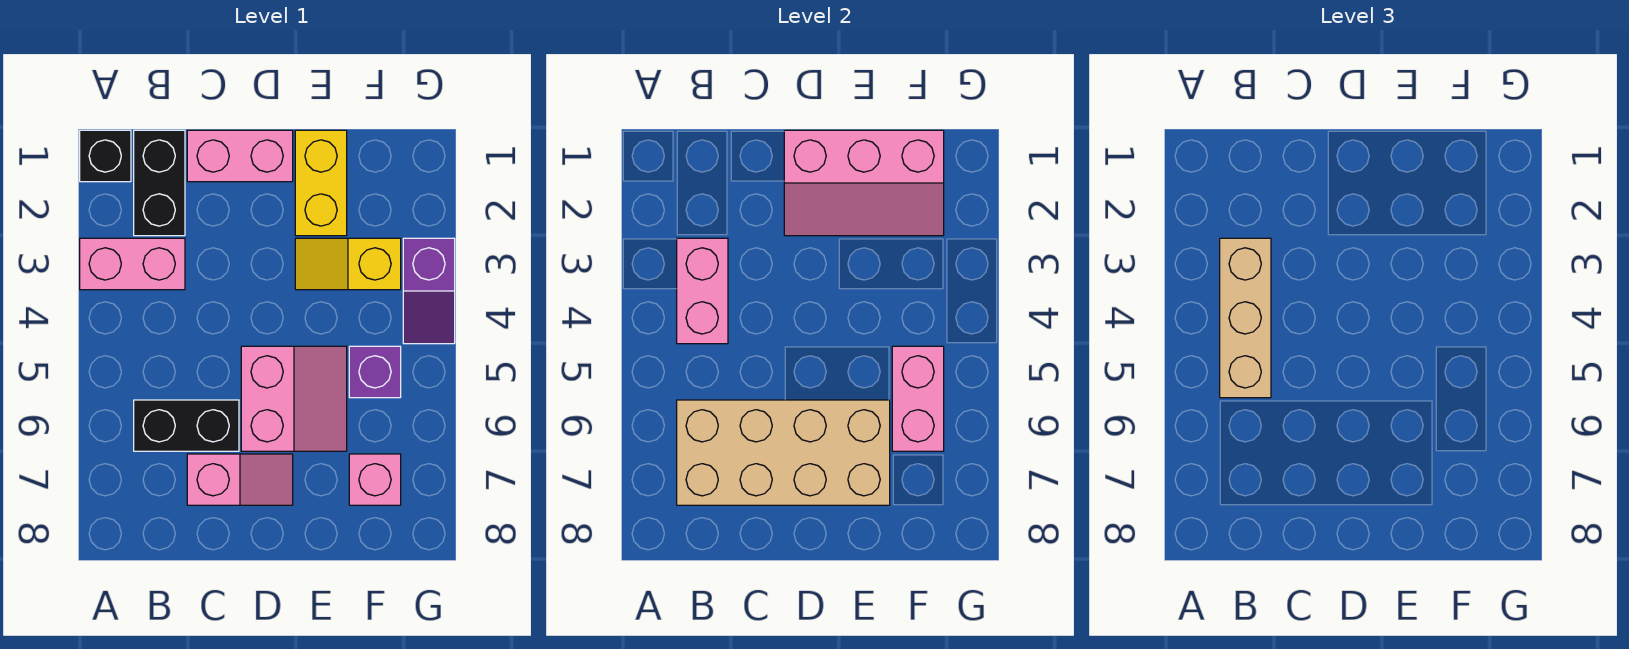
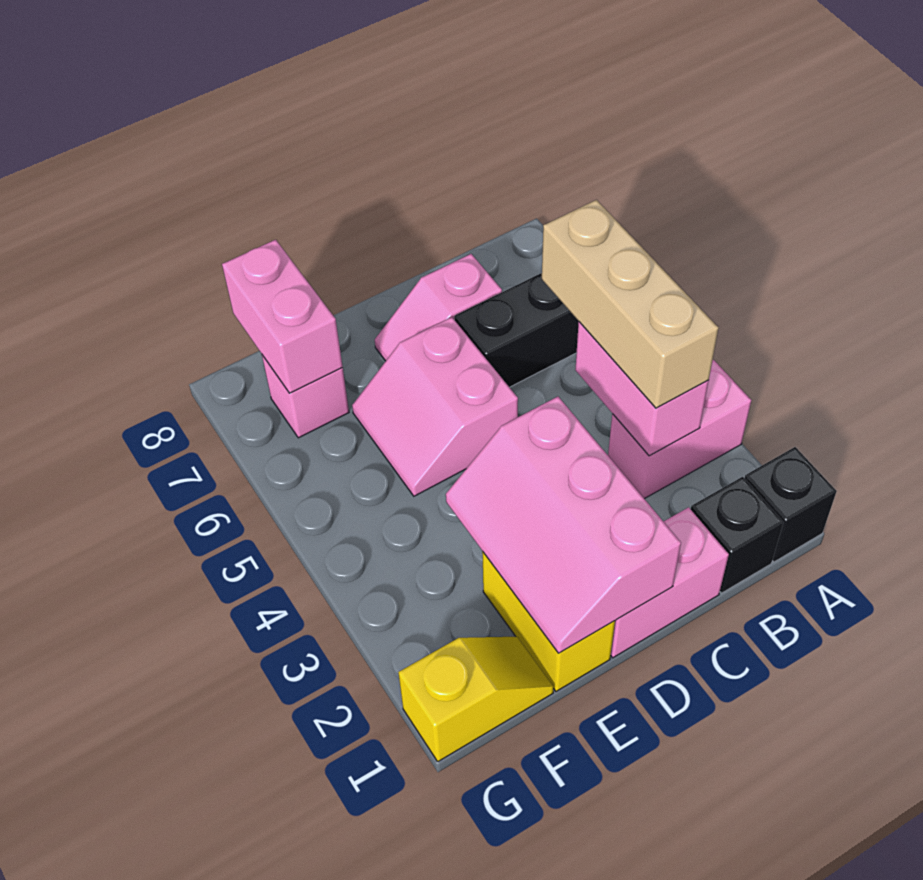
black brick B1:B2 level 1 -> black brick B1 level 1
tan brick B6:E7 level 2 -> none
pink slope D1:F2 level 2 top 1 -> pink slope D1:E3 level 2 top D
yellow slope E3:F3 level 1 top F -> yellow slope F1:G1 level 1 top G
purple brick F5 level 1 -> none
pink brick F5:F6 level 2 -> pink brick F7:F8 level 2
purple slope G3:G4 level 1 top 3 -> none

